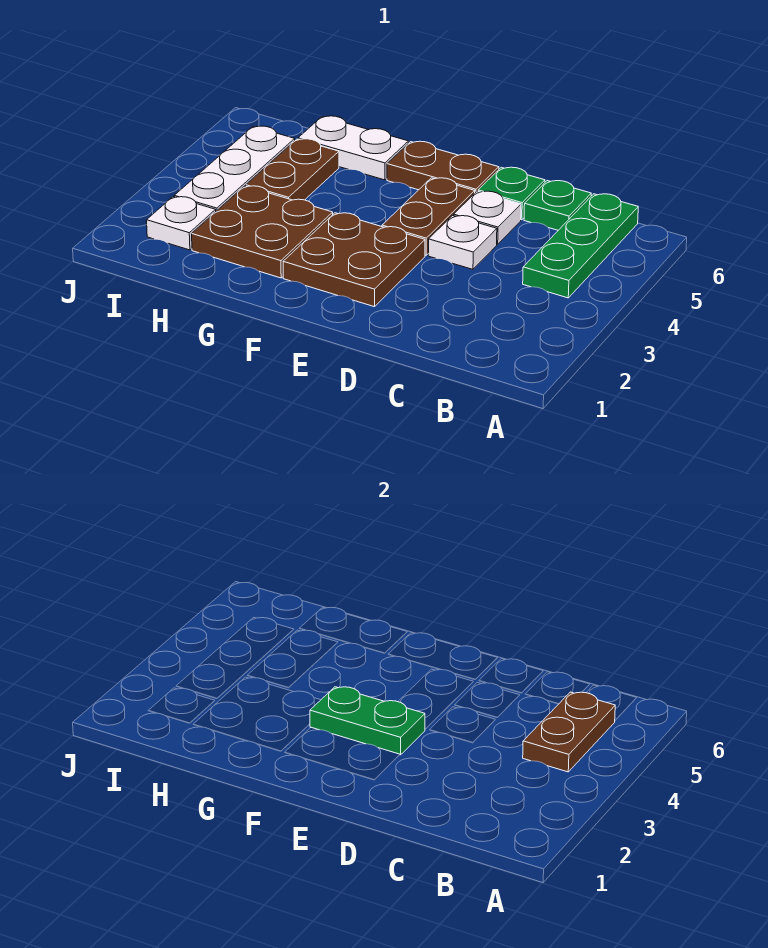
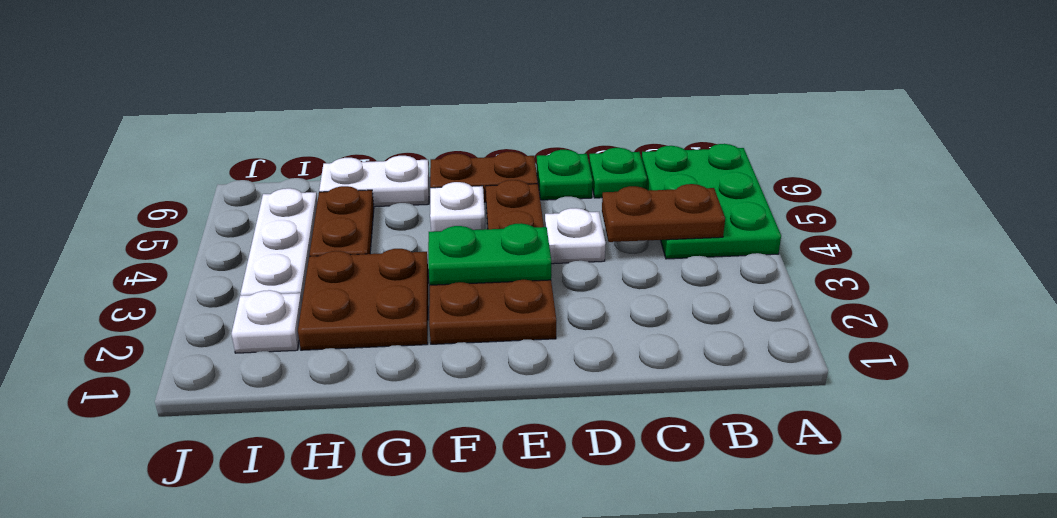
green plate B4:B6 level 1 -> green plate A4:B6 level 1
brown plate B4:B5 level 2 -> brown plate B4:C4 level 2
white plate D5 level 1 -> white plate F5 level 1

